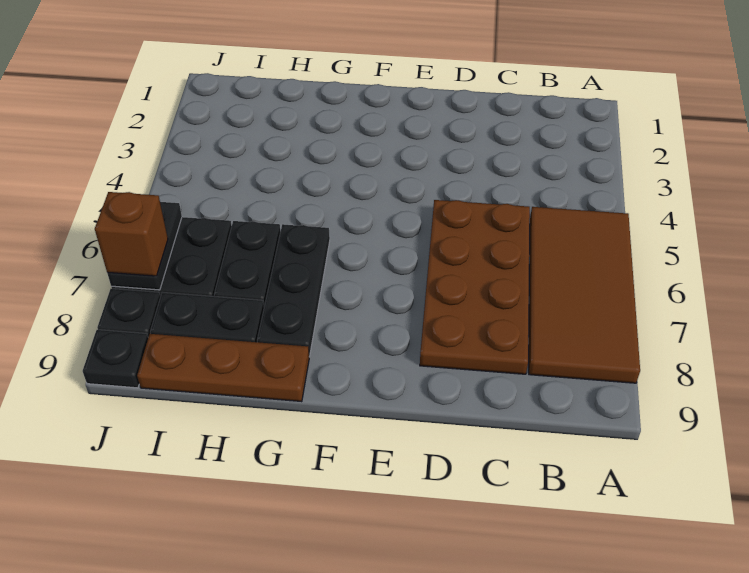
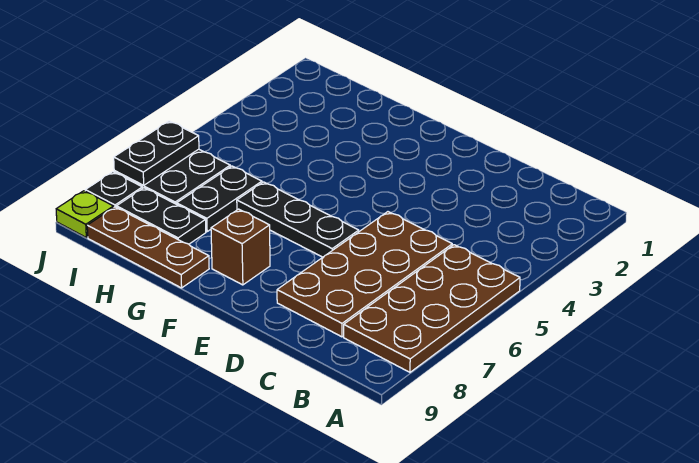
brown tile A5:B8 level 1 -> brown plate A5:B8 level 1
black plate G6:G8 level 1 -> black plate E6:G6 level 1
brown brick J7 level 3 -> brown brick F8 level 1
black plate J9 level 1 -> lime plate J9 level 1

